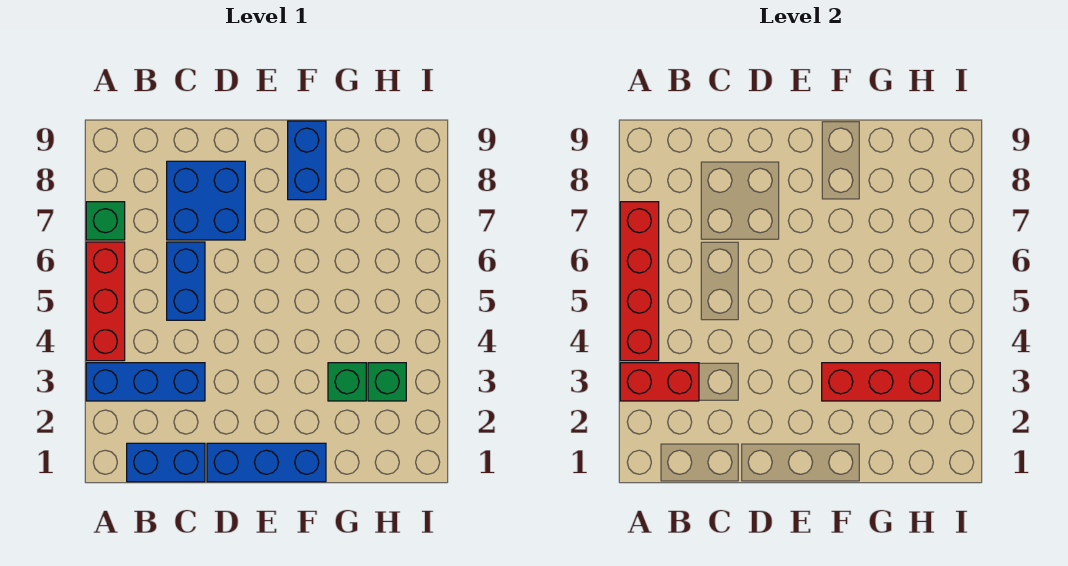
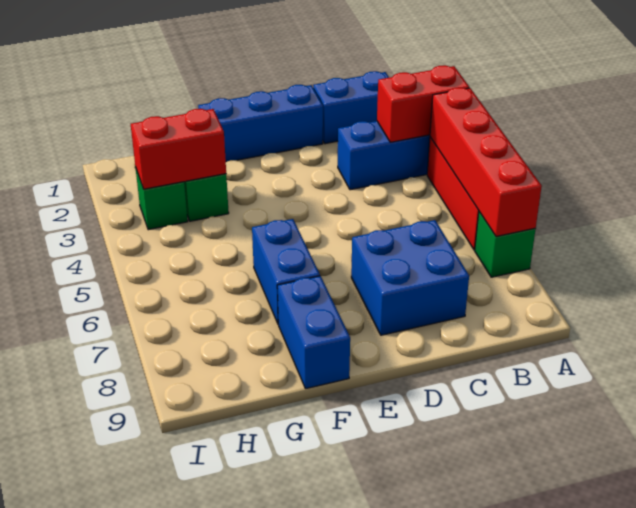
blue brick C5:C6 level 1 -> blue brick F6:F7 level 1
red brick F3:H3 level 2 -> red brick G3:H3 level 2

